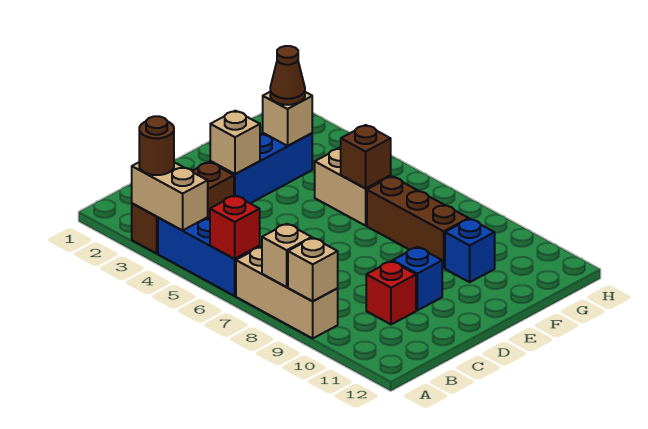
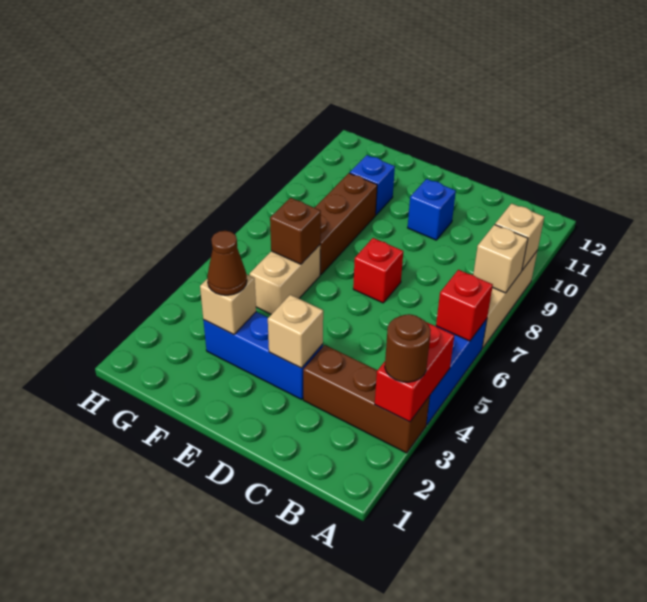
tan brick A3:A4 level 2 -> red brick A3:A4 level 2
red brick C10 level 1 -> red brick D7 level 1

